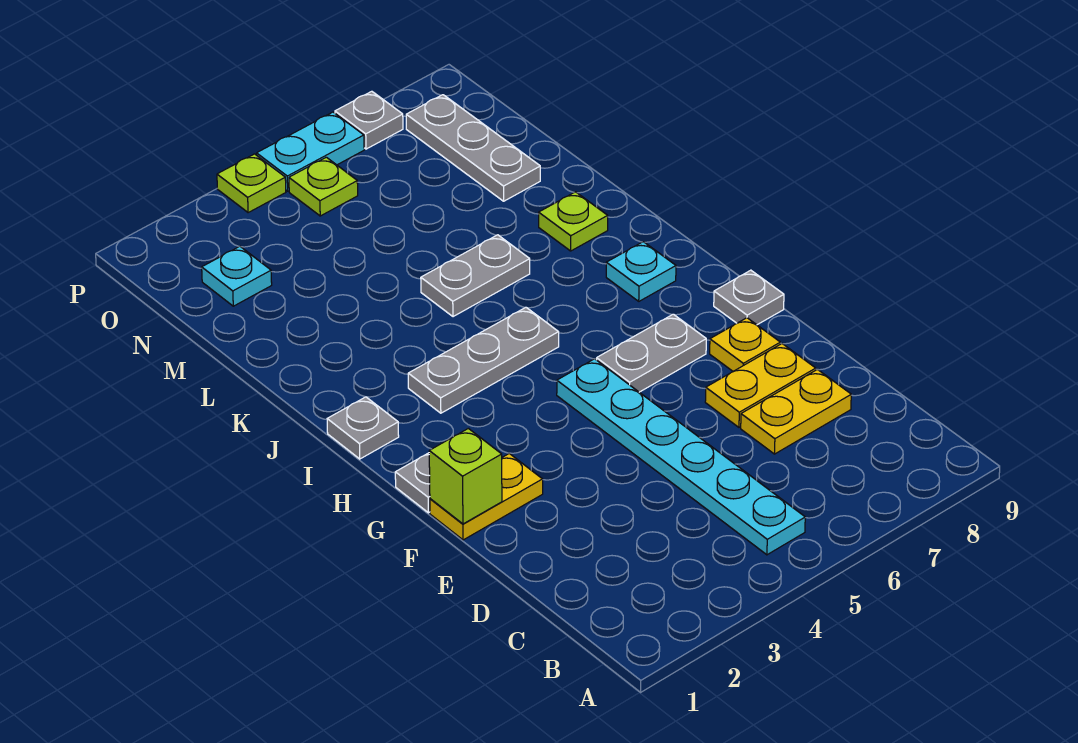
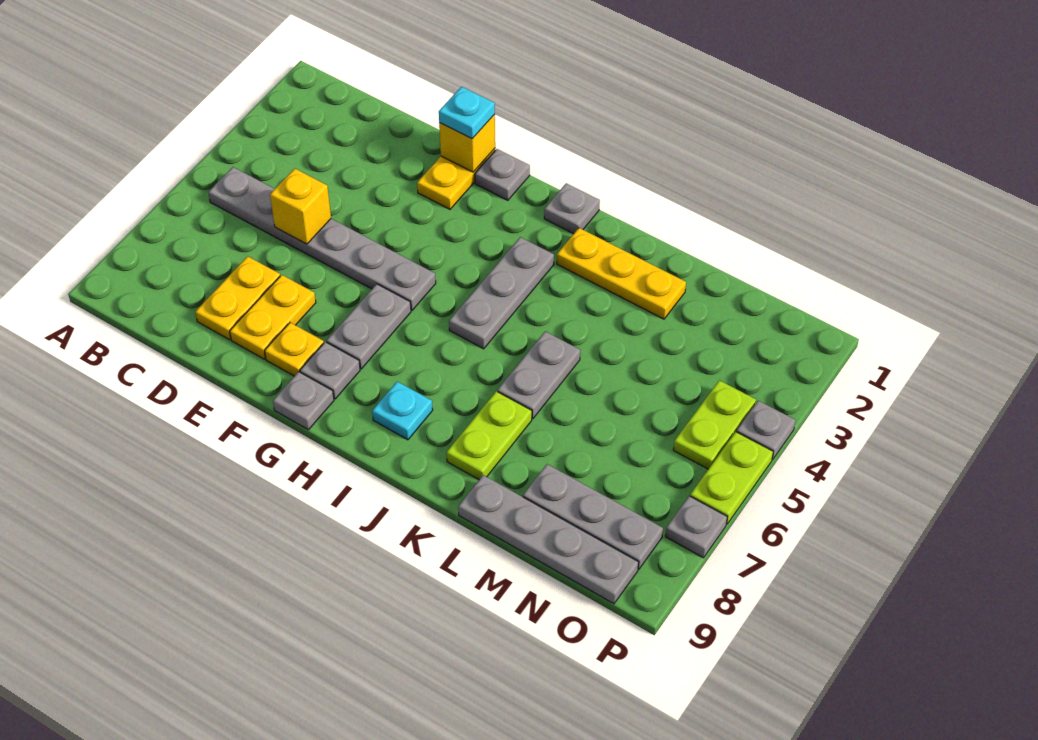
cyan plate B5:G5 level 1 -> grey plate B5:G5 level 1
none -> yellow brick D5 level 2
lime brick F1 level 2 -> yellow brick F1 level 2
none -> grey plate G8 level 1
none -> yellow plate J2:L2 level 1
lime plate K8 level 1 -> lime plate K7:K8 level 1
none -> grey plate L9:O9 level 1
cyan plate N2 level 1 -> cyan plate F1 level 3
lime plate O5 level 1 -> lime plate O4:O5 level 1
lime plate P4 level 1 -> grey plate P4 level 1
cyan plate P5:P6 level 1 -> lime plate P5:P6 level 1

